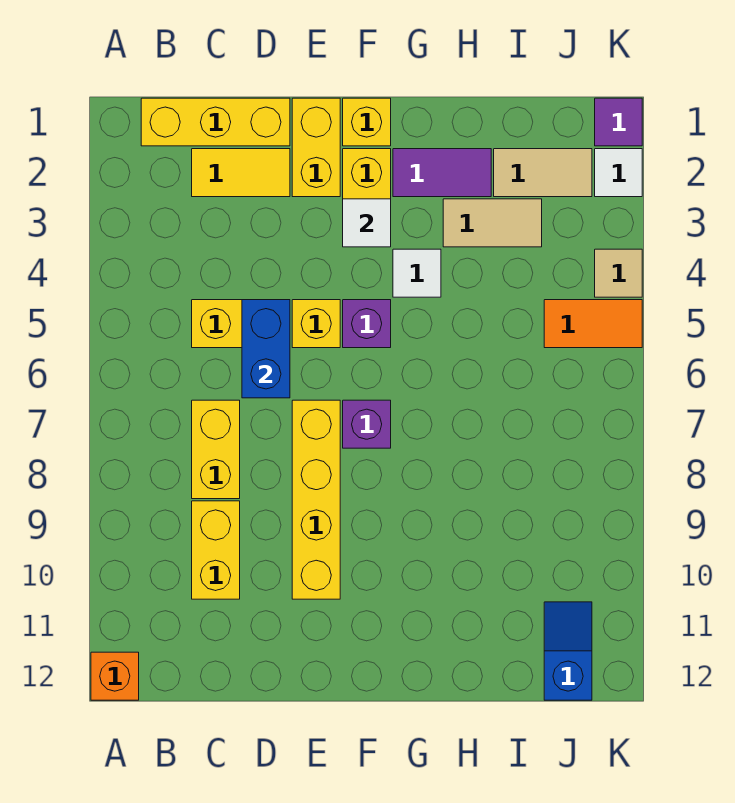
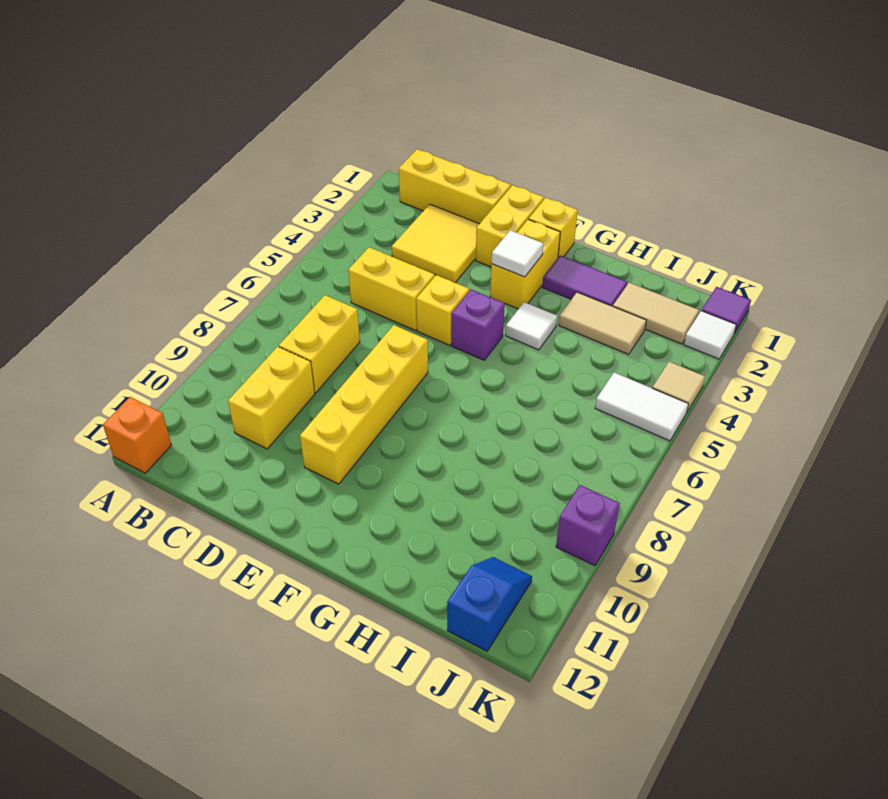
yellow tile C2:D2 level 1 -> yellow tile C2:D3 level 1
blue brick D5:D6 level 2 -> none
purple brick F7 level 1 -> purple brick K9 level 1
orange tile J5:K5 level 1 -> white tile J5:K5 level 1

